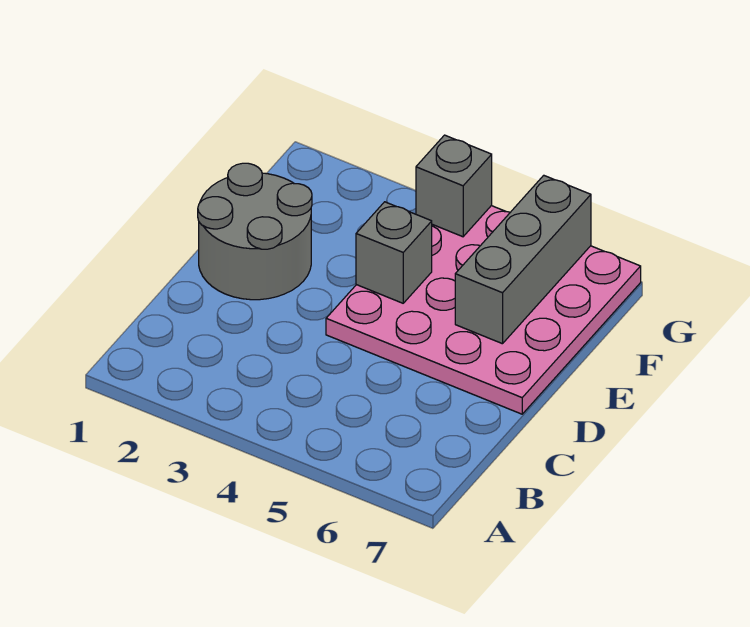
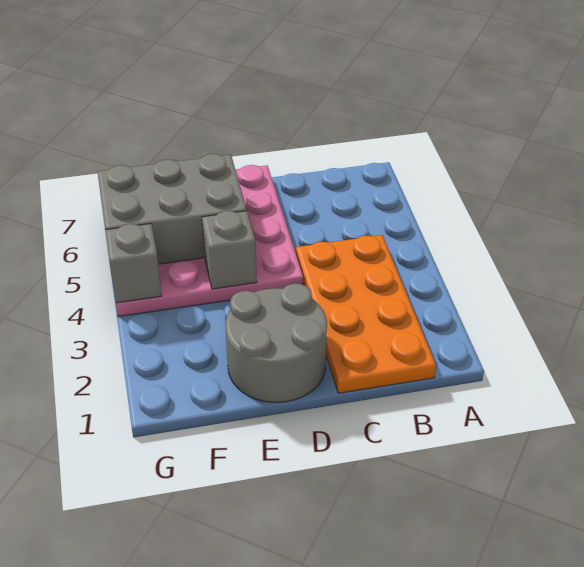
none -> orange plate B1:C4 level 1
grey brick E6:G6 level 2 -> grey brick E5:G6 level 2

